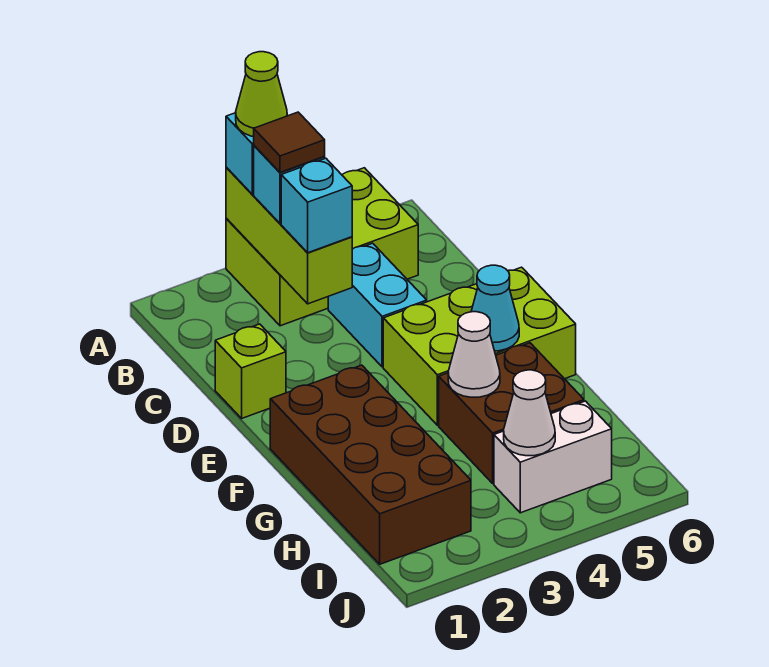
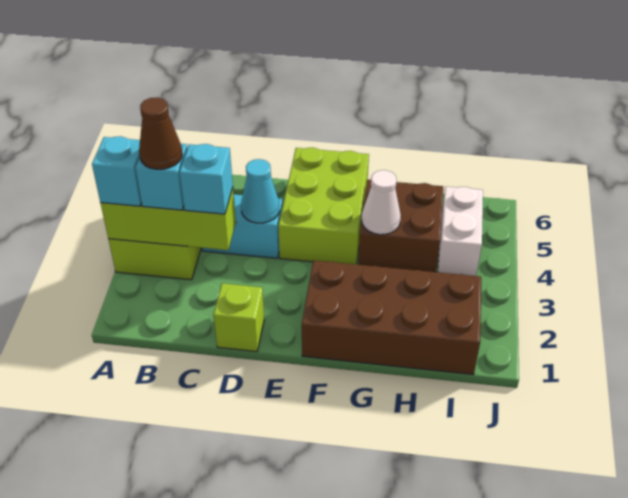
lime cone A3 level 4 -> none
brown tile B3 level 4 -> brown cone B3 level 4
cyan cone F5 level 2 -> cyan cone D4 level 2
white cone I4 level 2 -> none

